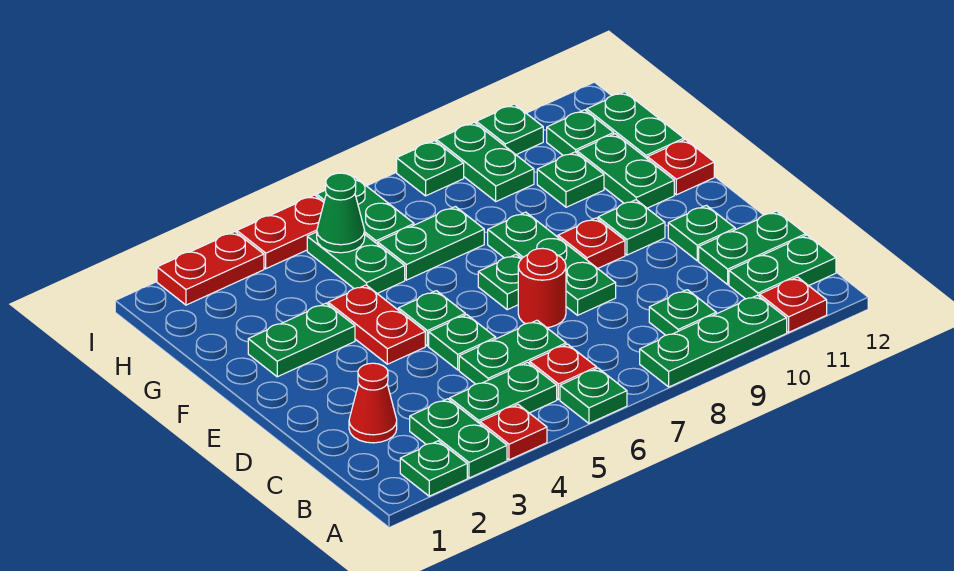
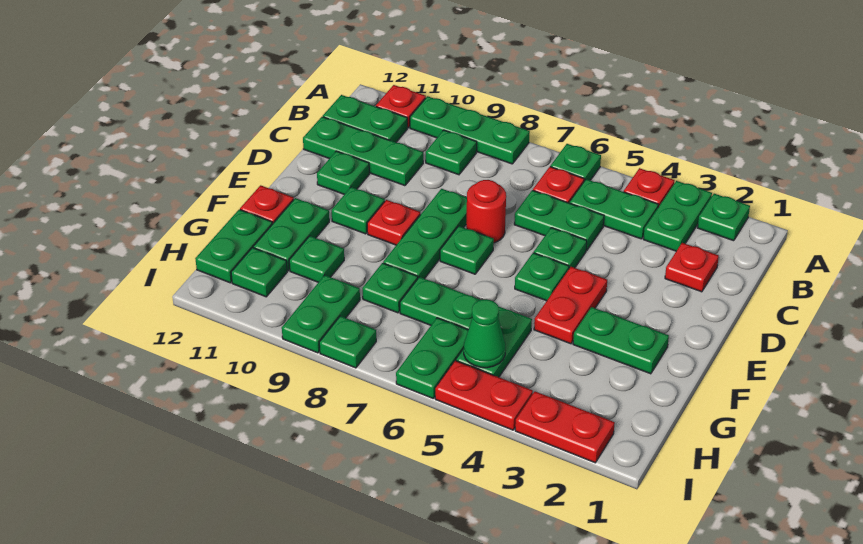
red cone C2 level 1 -> red plate C2 level 1
green plate C11:C12 level 1 -> green plate C10:C12 level 1
green plate I10 level 1 -> green plate G8 level 1

